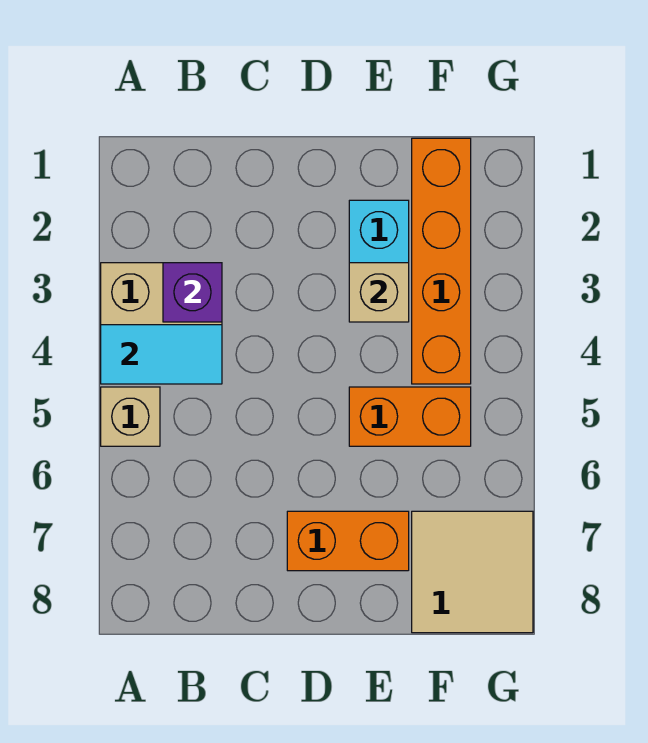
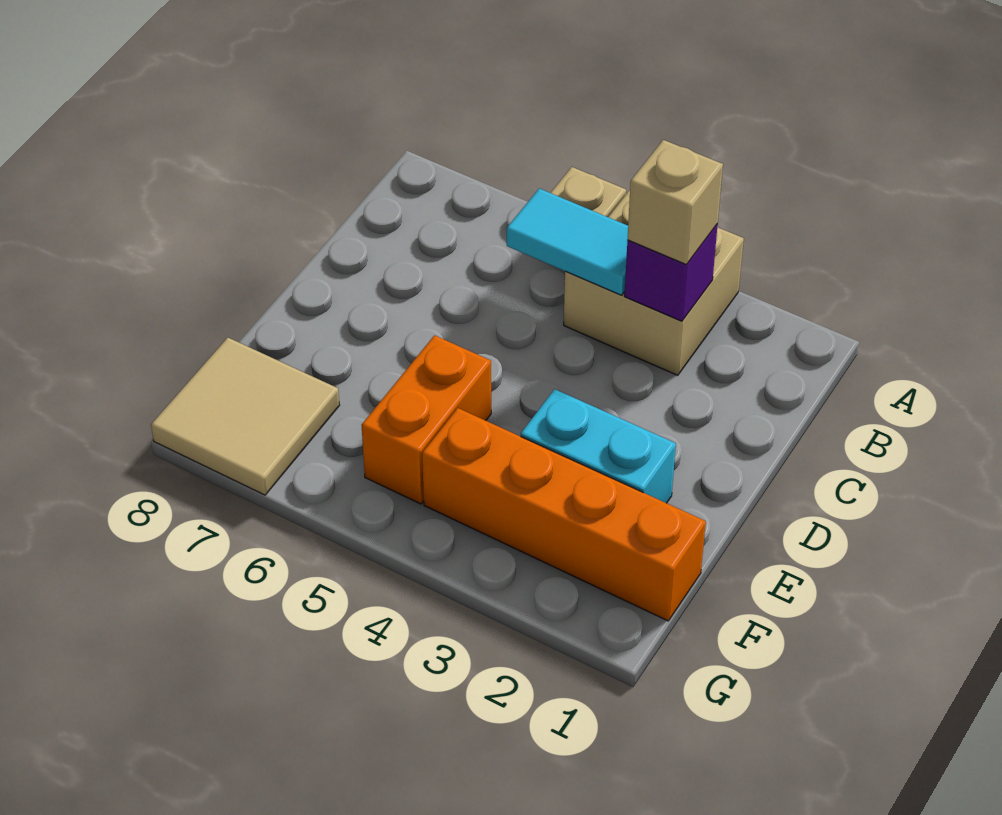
cyan tile A4:B4 level 2 -> cyan tile B4:B5 level 2
orange brick D7:E7 level 1 -> none
tan brick E3 level 2 -> tan brick B3 level 3

